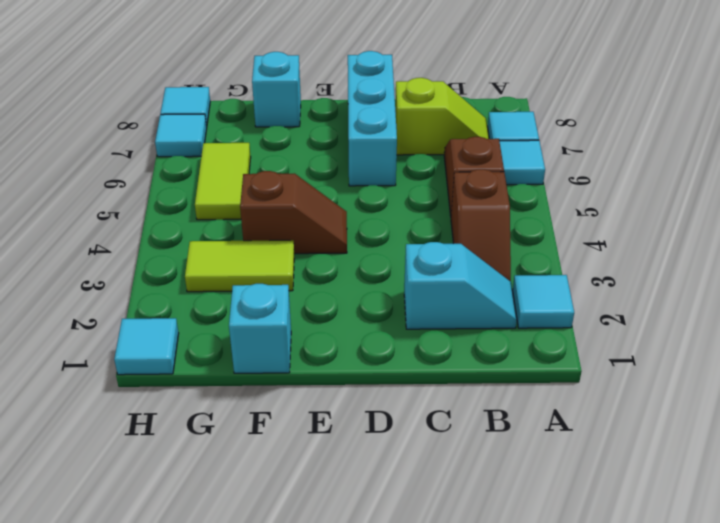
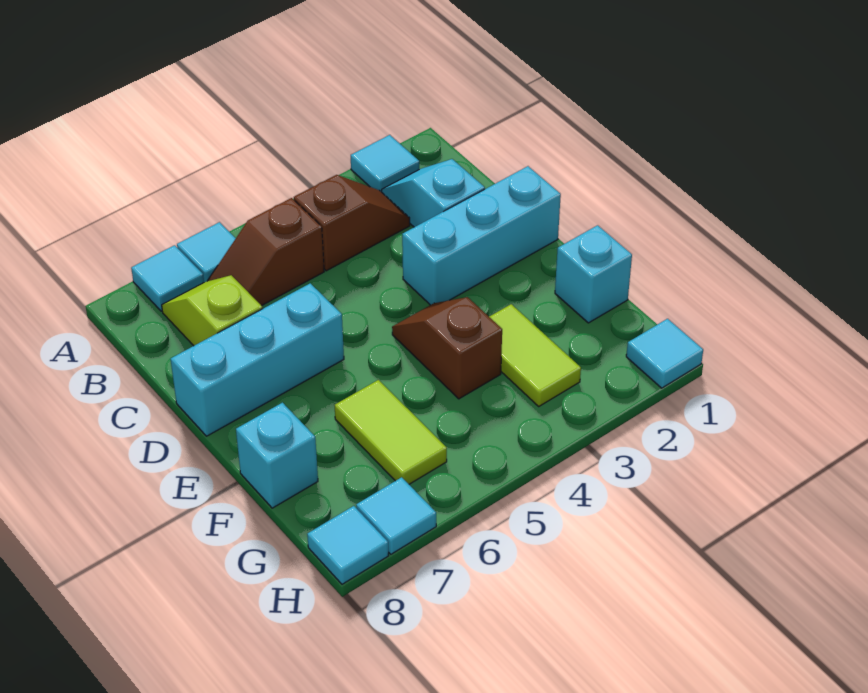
none -> cyan brick D1:D3 level 1
lime tile G5:G6 level 1 -> lime tile F6:G6 level 1

